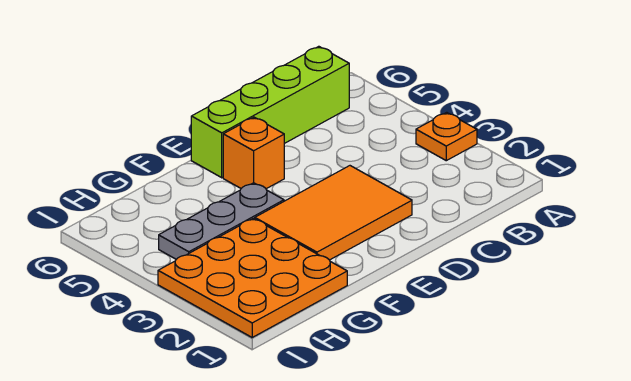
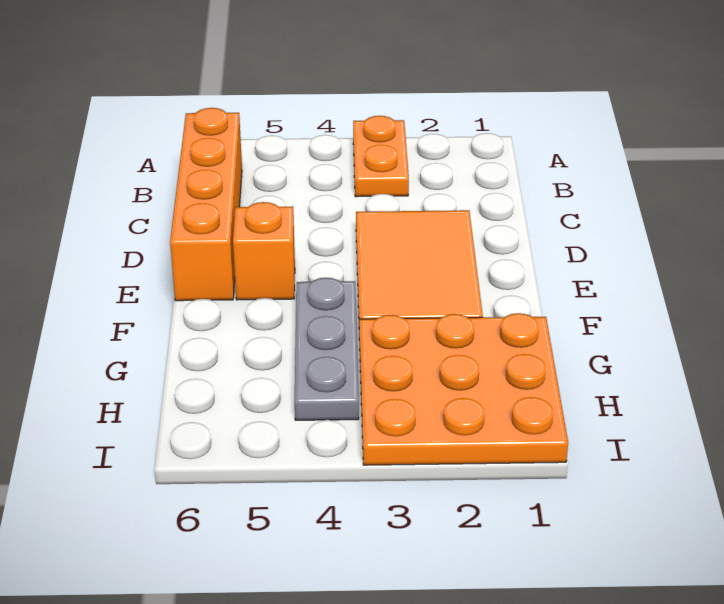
orange plate A3 level 1 -> orange plate A3:B3 level 1
lime brick B6:E6 level 1 -> orange brick B6:E6 level 1

